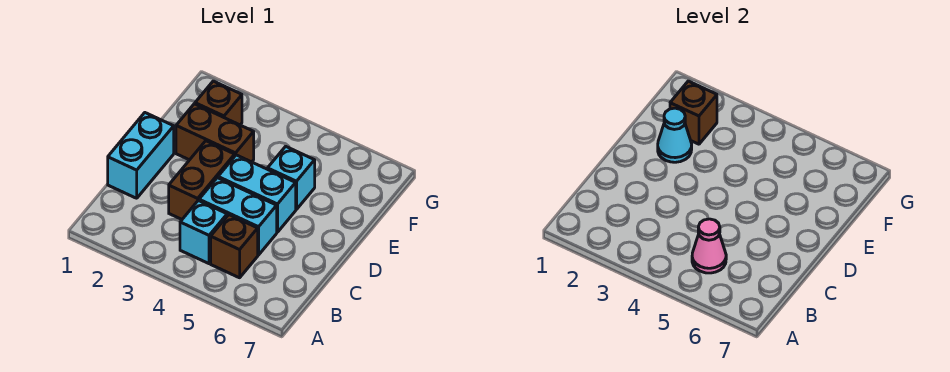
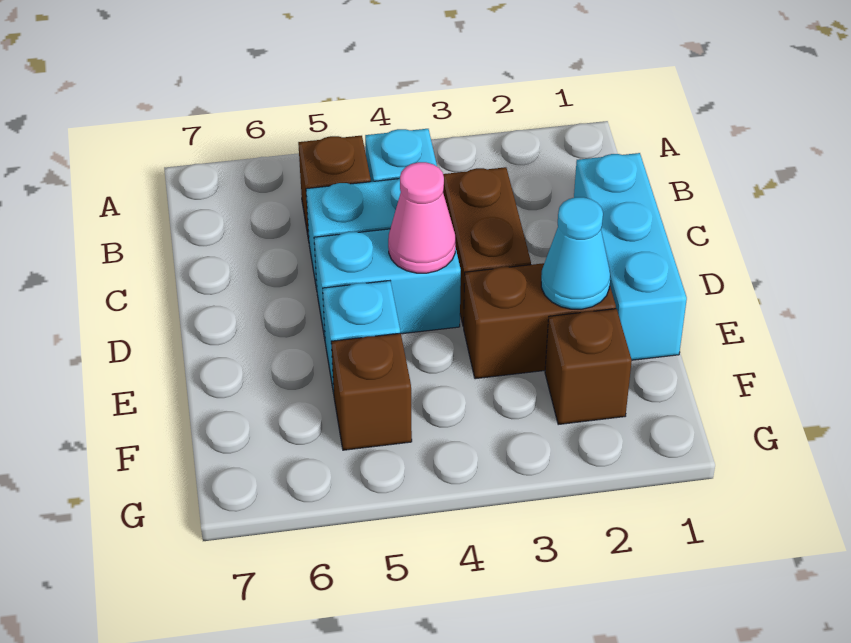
pink cone B5 level 2 -> pink cone D4 level 2
cyan brick C1:D1 level 1 -> cyan brick C1:E1 level 1
brown brick F2 level 2 -> brown brick F5 level 1

